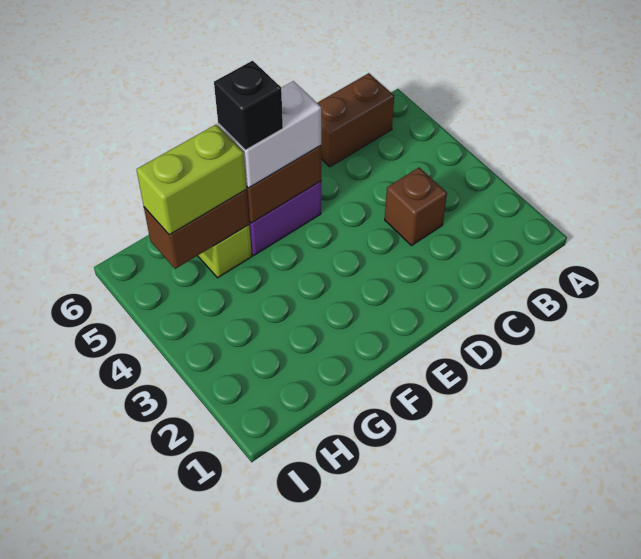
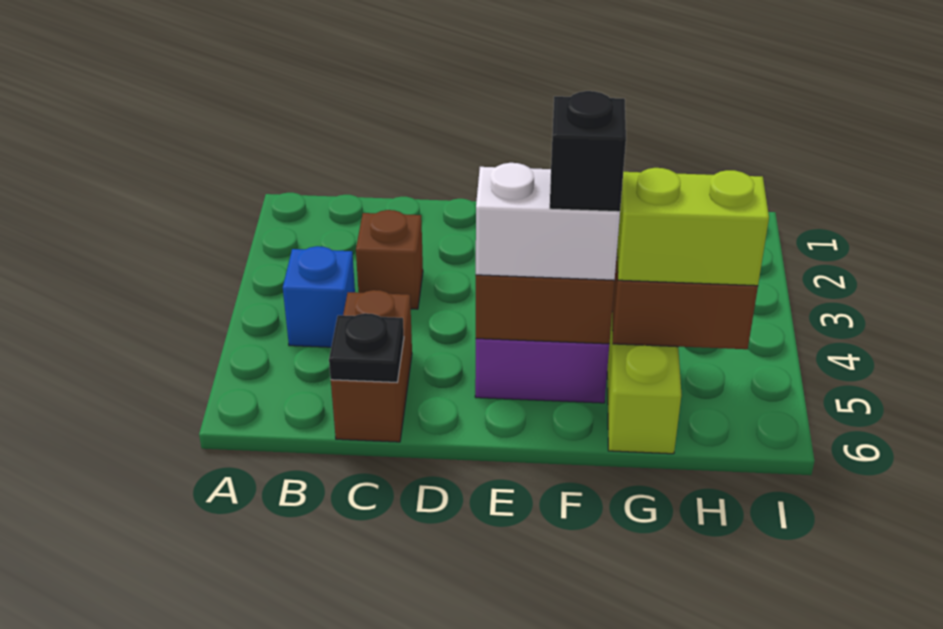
none -> blue brick B4 level 1
brown brick B6:C6 level 1 -> brown brick C5:C6 level 1
none -> black plate C6 level 2

